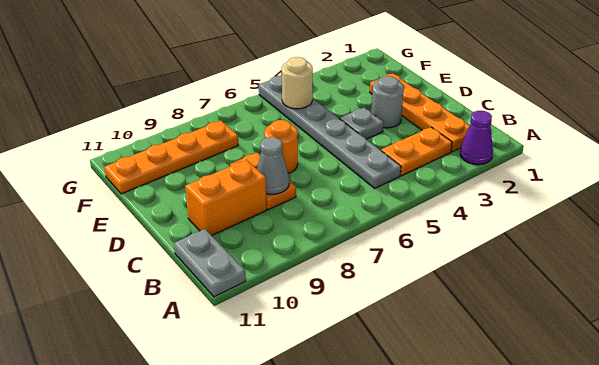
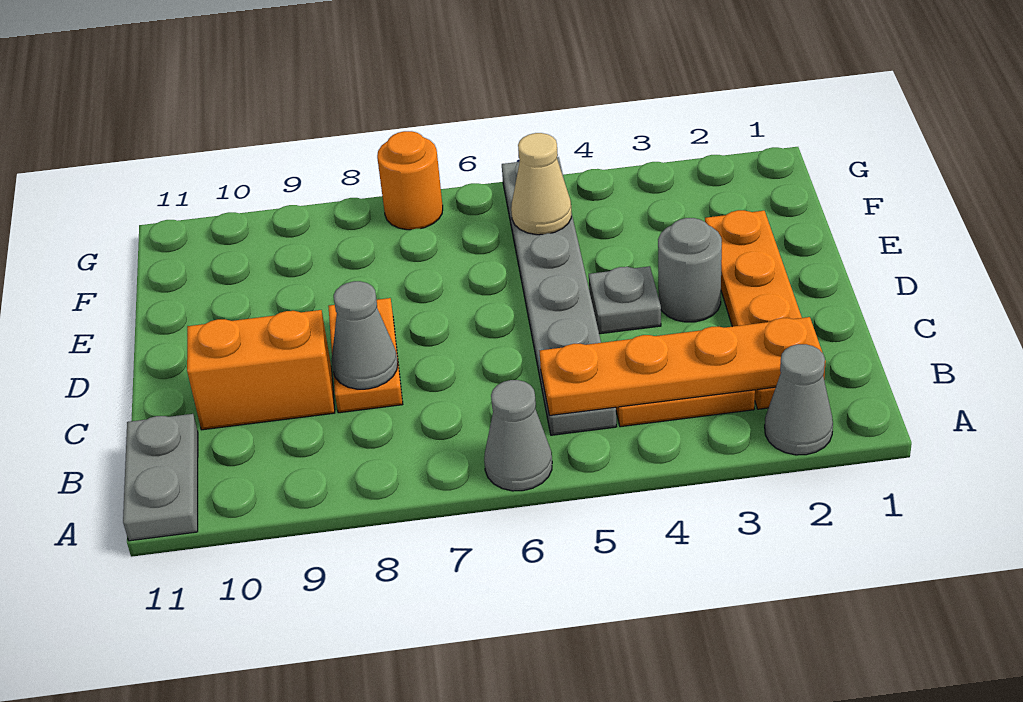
purple cone A2 level 1 -> grey cone A2 level 1
none -> grey cone A6 level 1
orange round brick D7 level 1 -> orange round brick G7 level 1
tan round brick F5 level 2 -> tan cone F5 level 2
orange plate F8:F11 level 1 -> orange plate B2:B5 level 2

